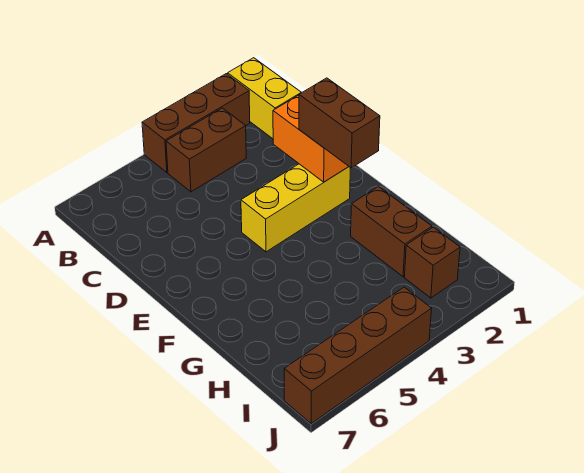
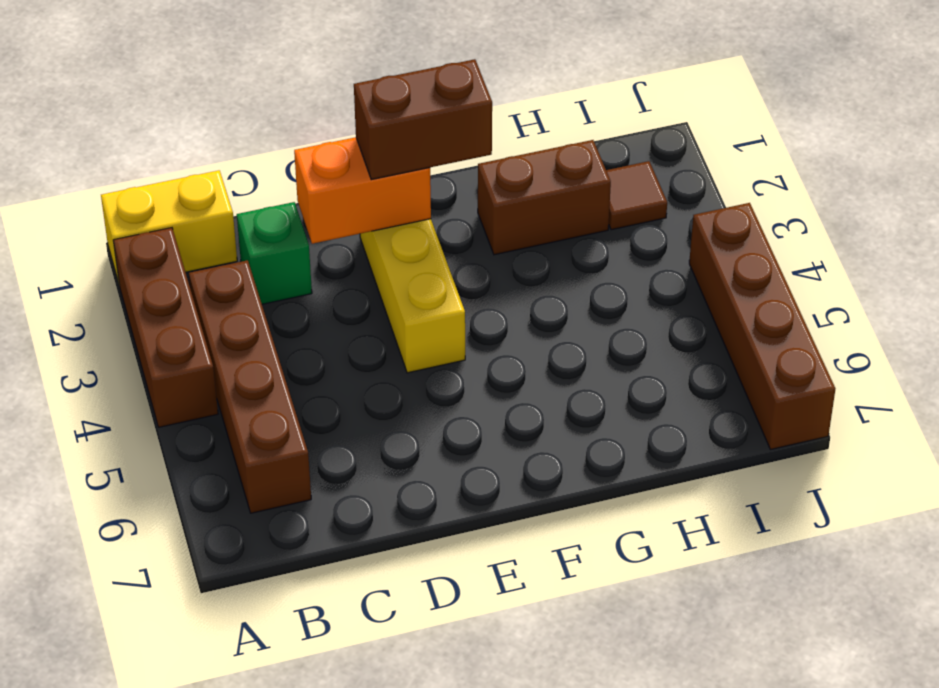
brown brick B3:B4 level 1 -> brown brick B3:B6 level 1
none -> green brick C2 level 1
brown brick I2 level 1 -> brown tile I2 level 1

